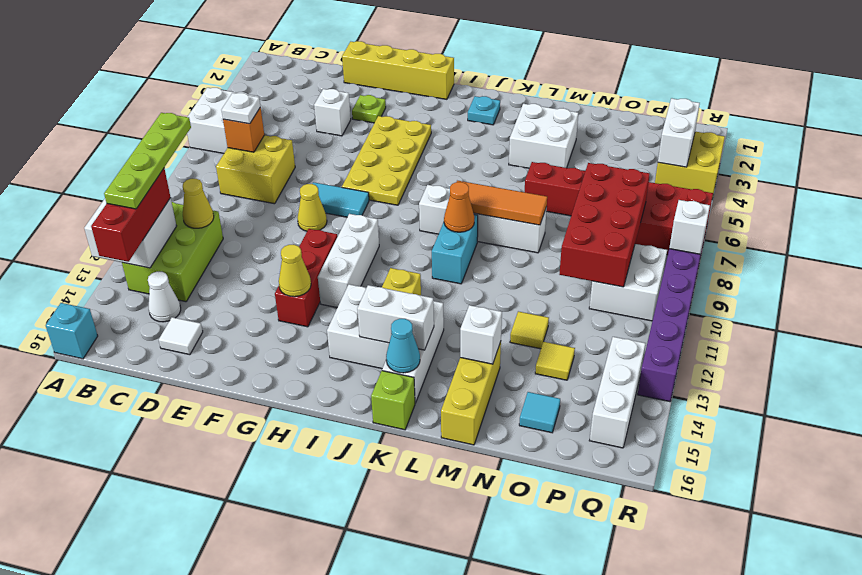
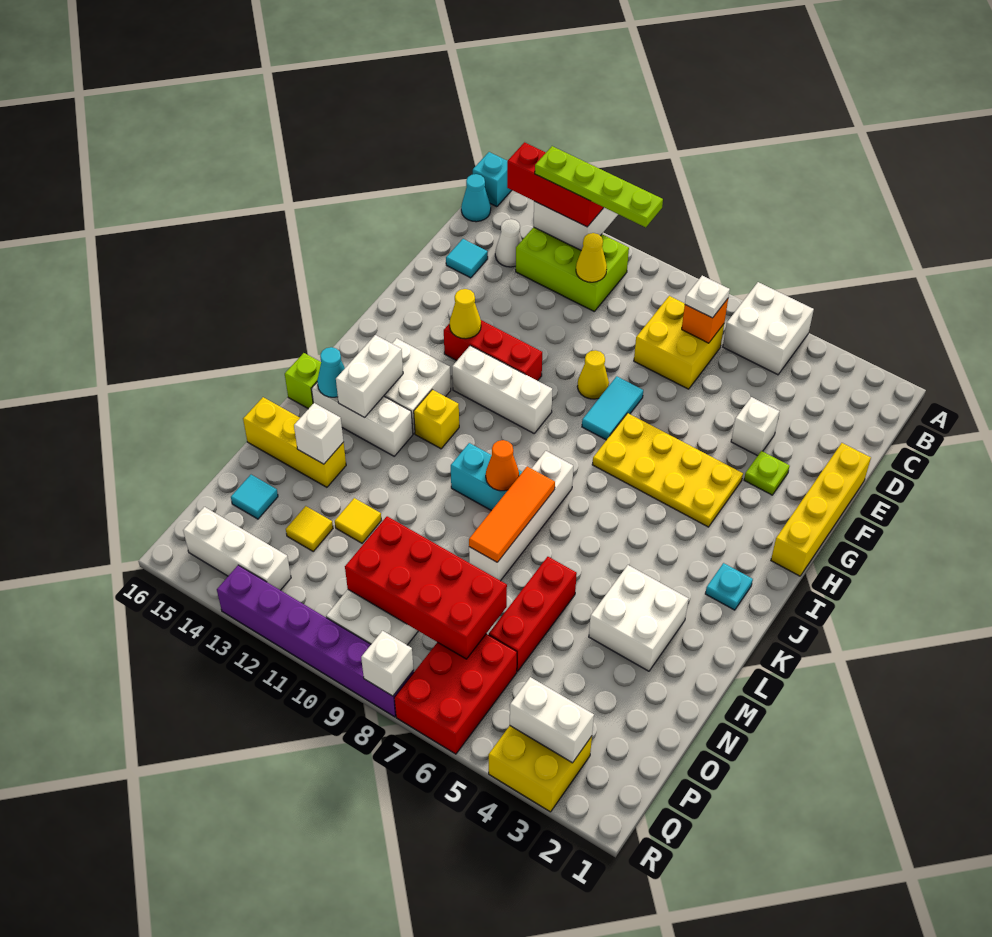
none -> cyan cone B16 level 1
white tile D15 level 1 -> cyan tile D15 level 1

